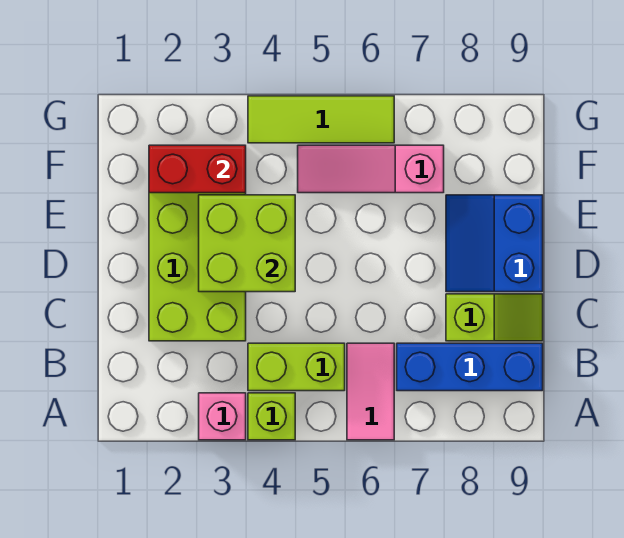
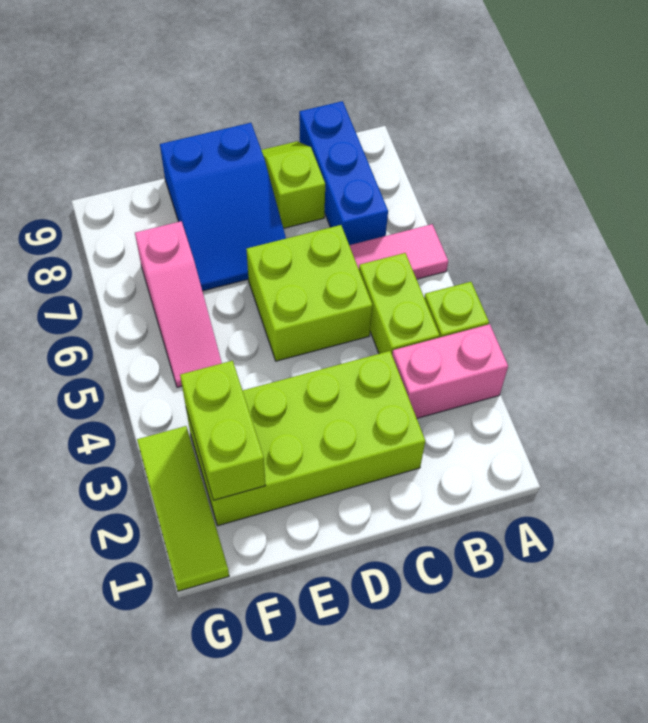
pink brick A3 level 1 -> pink brick A3:B3 level 1
lime brick D3:E4 level 2 -> lime brick C5:D6 level 1
blue slope D8:E9 level 1 top 9 -> blue slope D7:E9 level 1 top 9
red brick F2:F3 level 2 -> lime brick F2:F3 level 2
lime tile G4:G6 level 1 -> lime tile G1:G3 level 1

